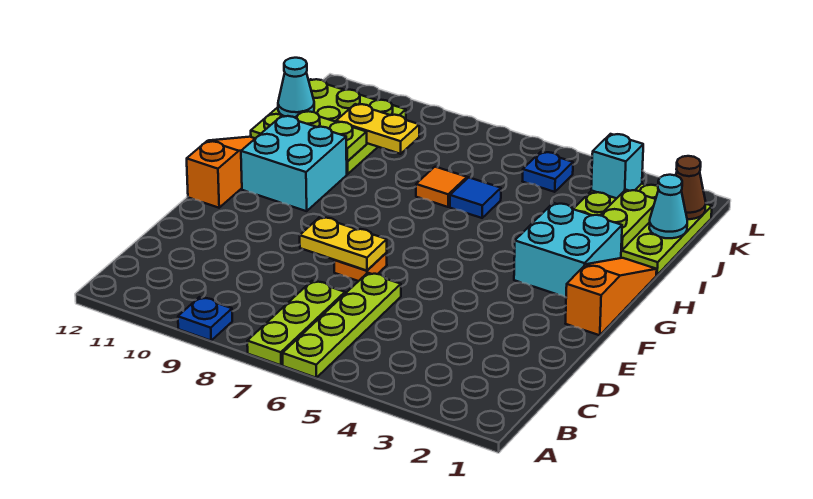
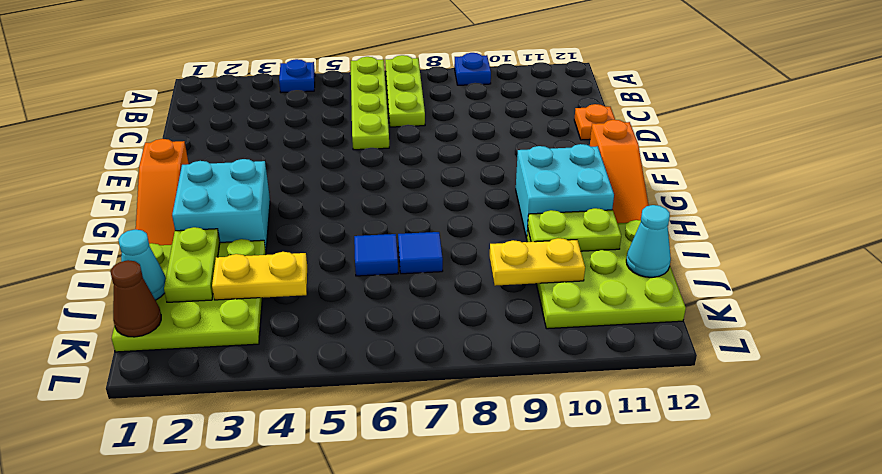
orange plate E7 level 1 -> orange plate D12 level 1
yellow plate E7:E8 level 2 -> yellow plate J3:J4 level 2
orange tile I7 level 1 -> blue tile I7 level 1
cyan brick K3 level 2 -> none
blue plate K5 level 1 -> blue plate A4 level 1

